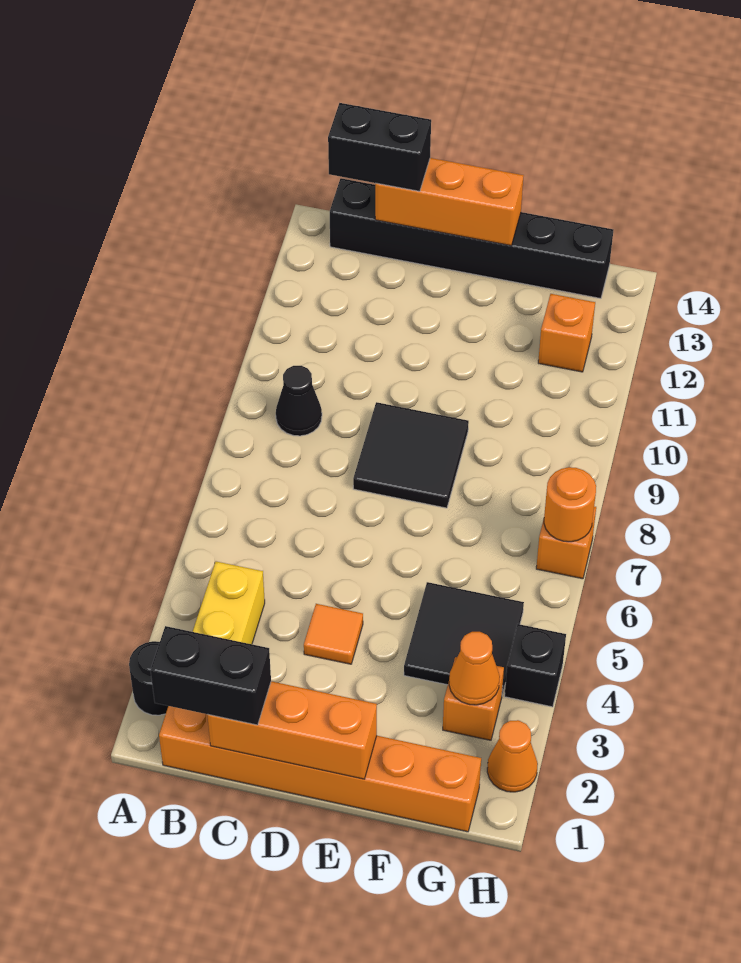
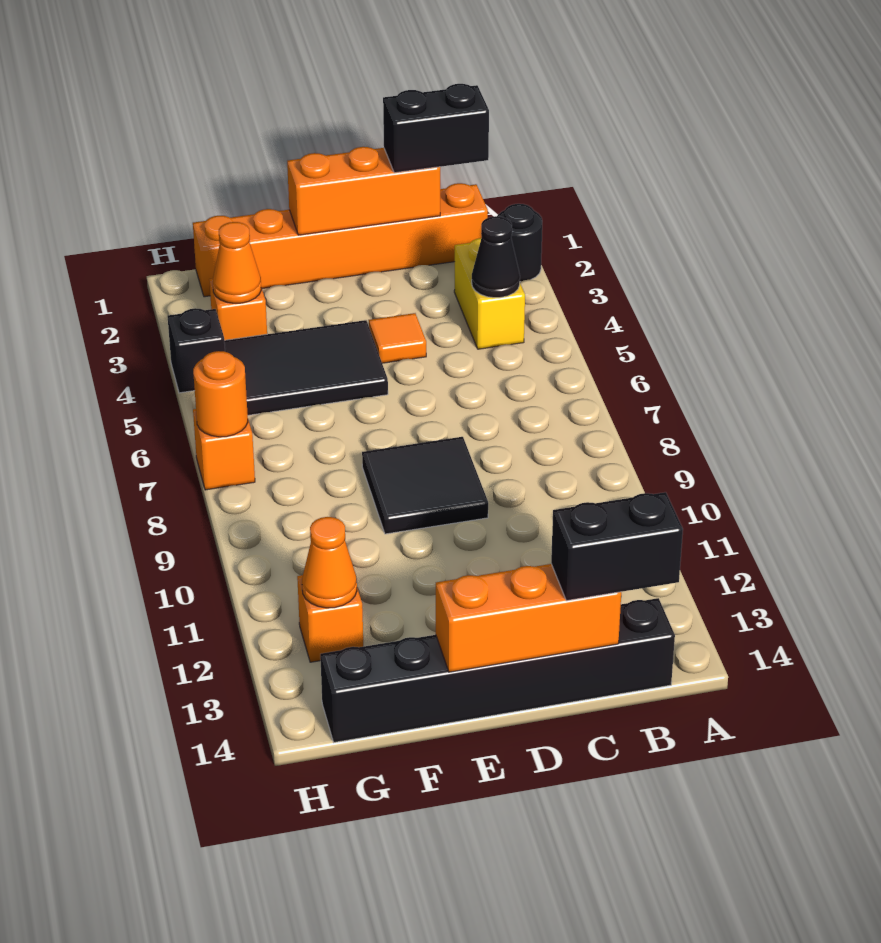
black cone B9 level 1 -> black cone B4 level 2
black tile F4:G5 level 1 -> black tile E4:G5 level 1
orange cone H2 level 1 -> orange cone G12 level 2

